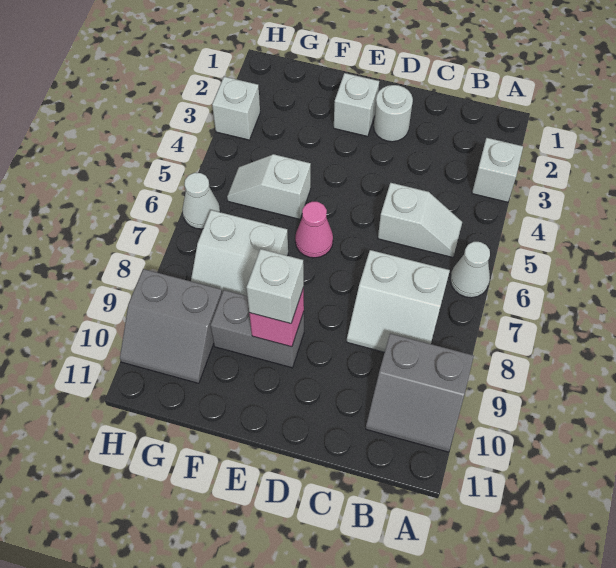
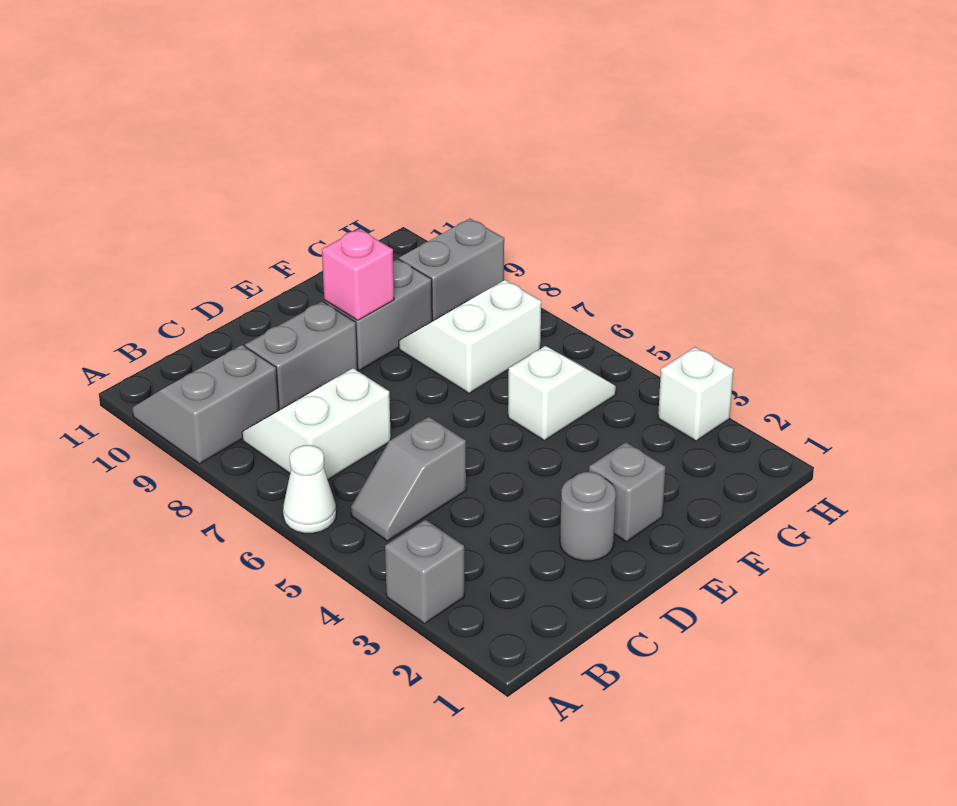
white brick A3 level 1 -> grey brick A3 level 1
white slope B5:C5 level 1 top C -> grey slope B5:C5 level 1 top C
none -> grey brick C9:D9 level 1
white round brick D2 level 1 -> grey round brick D2 level 1
white brick E2 level 1 -> grey brick E2 level 1
pink cone E6 level 1 -> none
white brick E9 level 3 -> none
white cone H6 level 1 -> none

